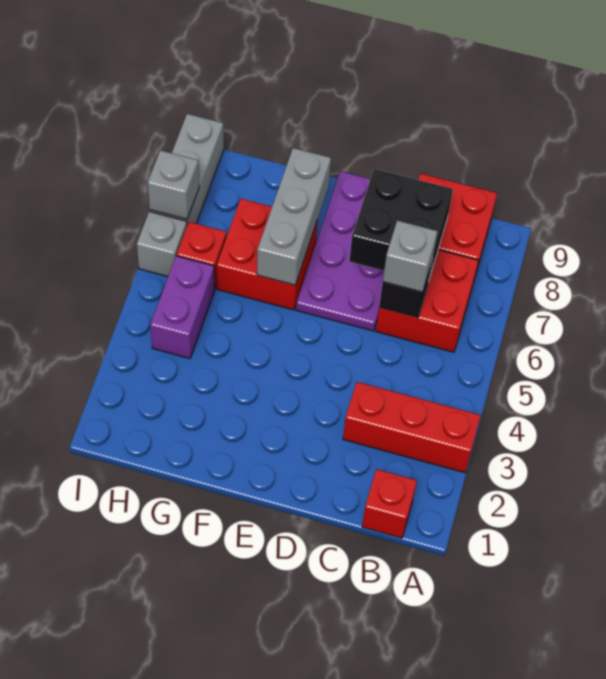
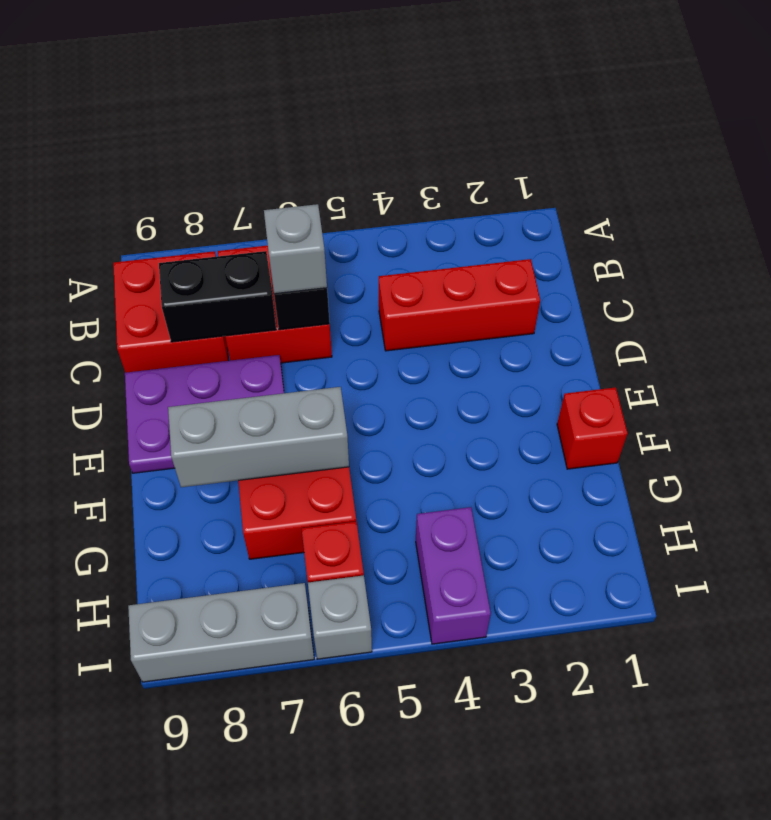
red brick A3:C3 level 1 -> red brick C2:C4 level 1
red brick B1 level 1 -> red brick F1 level 1
black brick C7:D8 level 2 -> black brick C7:C8 level 2
purple plate D6:E9 level 1 -> purple plate D7:E9 level 1
purple brick H4:H5 level 1 -> purple brick H4:I4 level 1
grey brick I7 level 2 -> none

